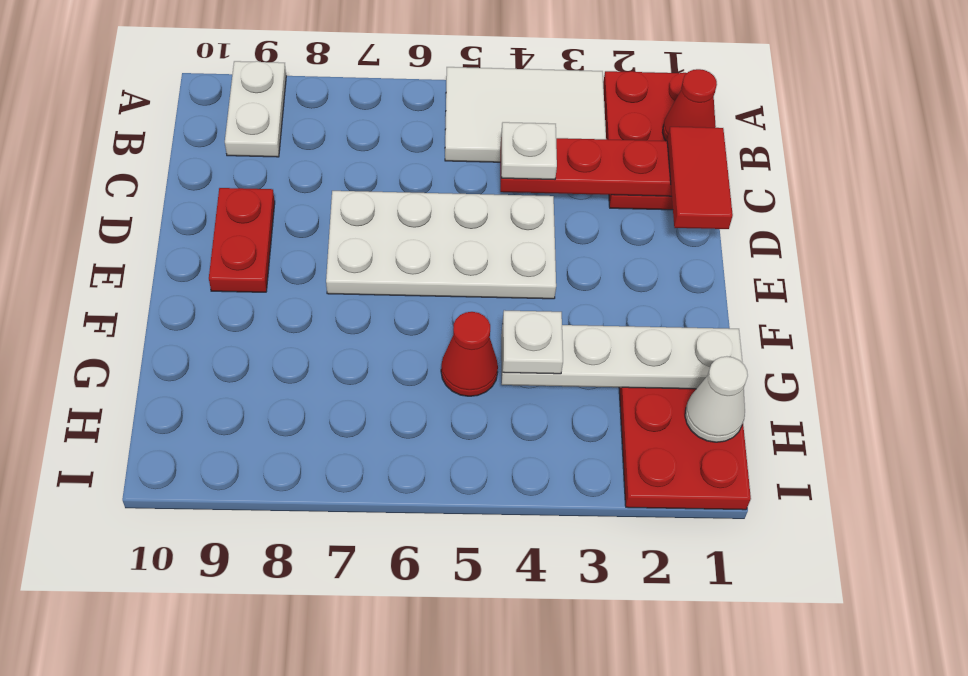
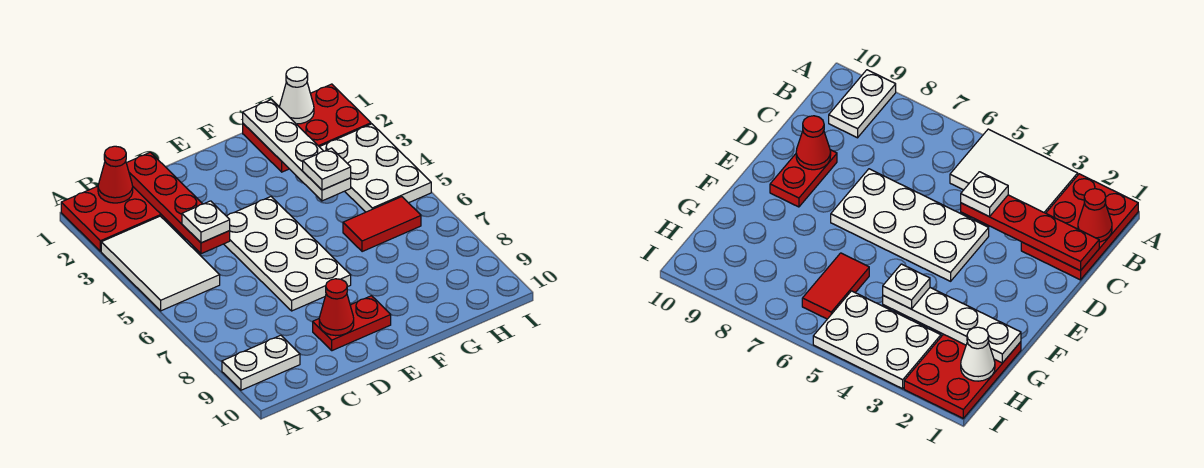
red tile C1:D1 level 3 -> red tile G6:H6 level 1
red cone G5 level 1 -> red cone D9 level 2
none -> white plate H3:I5 level 1

